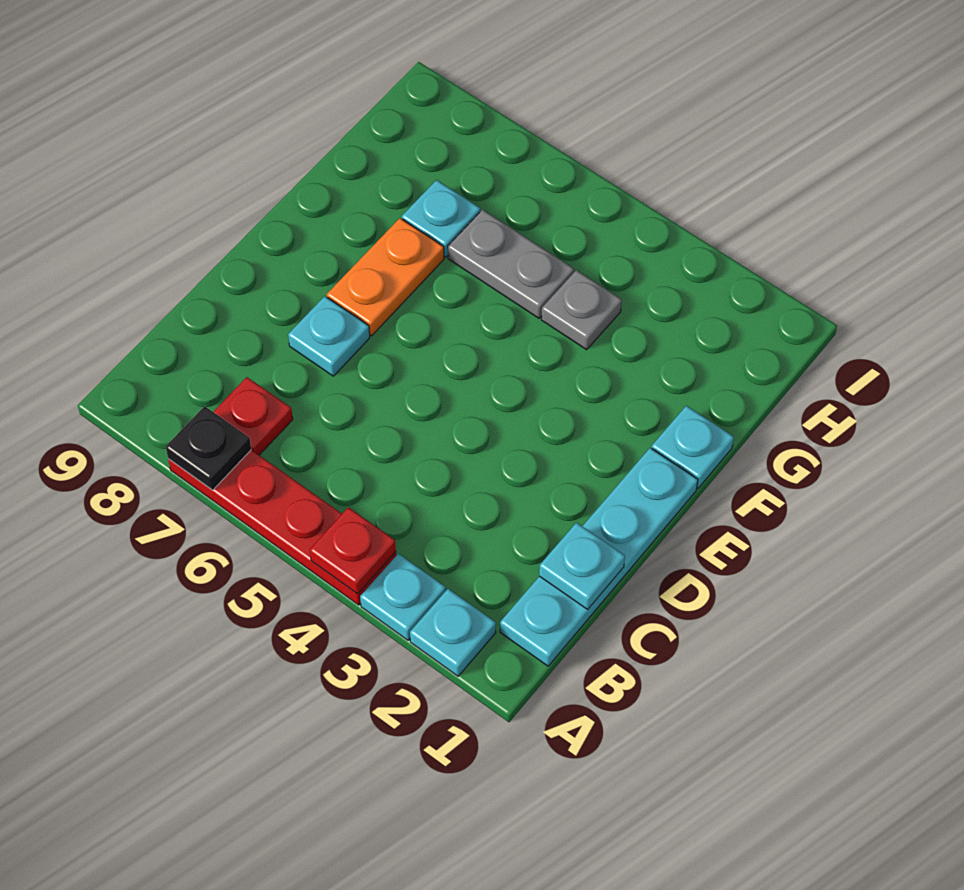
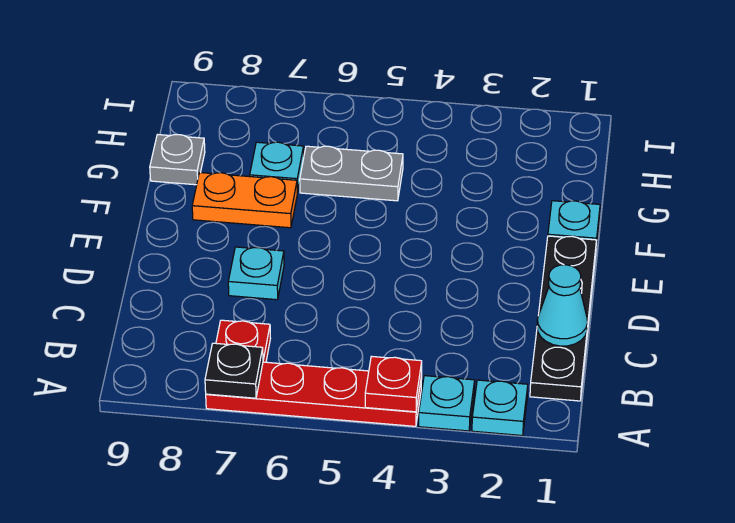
cyan plate B1:E1 level 1 -> black plate B1:E1 level 1
cyan plate C1 level 2 -> cyan cone C1 level 2
orange plate E7:F7 level 1 -> orange plate F7:F8 level 1
grey plate G4 level 1 -> grey plate G9 level 1

